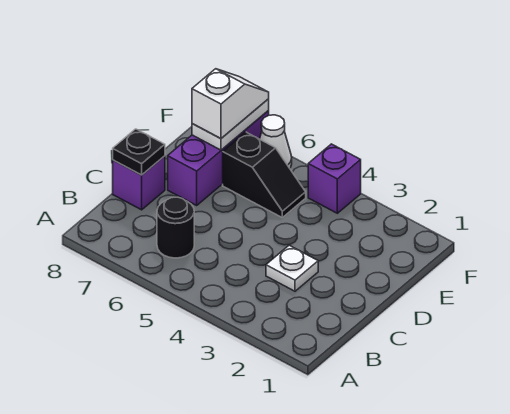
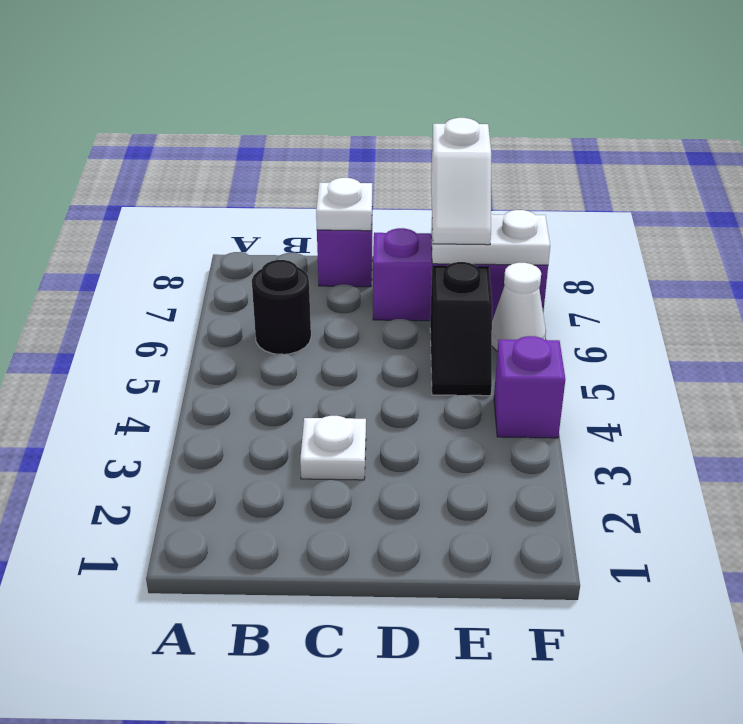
black plate C8 level 2 -> white plate C8 level 2
white slope E7:F7 level 3 top E -> white slope E7:E8 level 3 top 8

